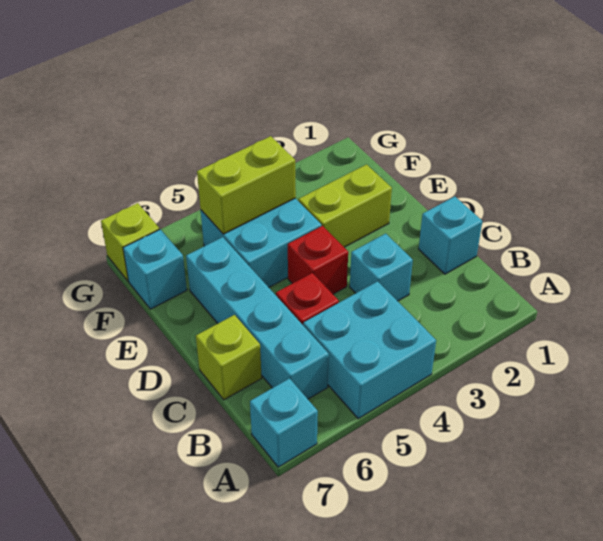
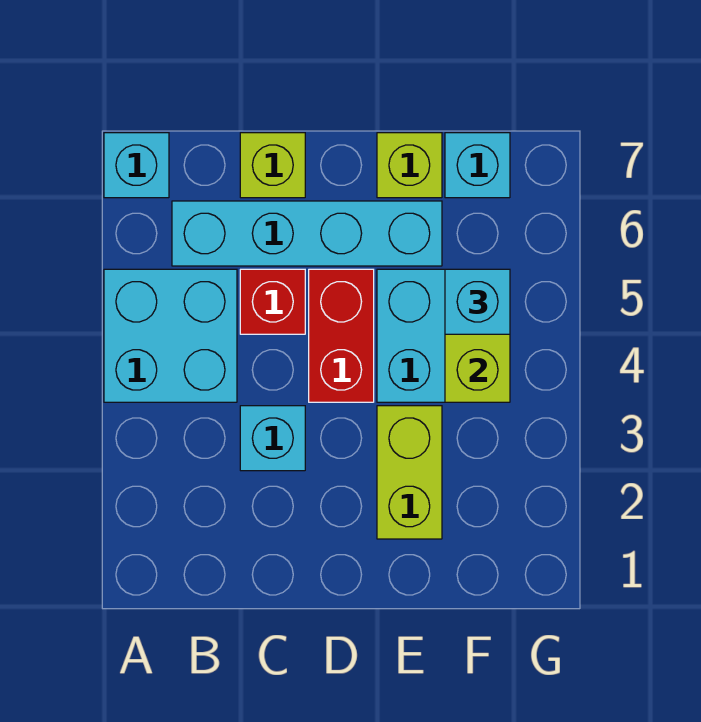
cyan brick C1 level 1 -> cyan brick F5 level 3
red brick D4 level 1 -> red brick D4:D5 level 1
lime brick G7 level 1 -> lime brick E7 level 1

